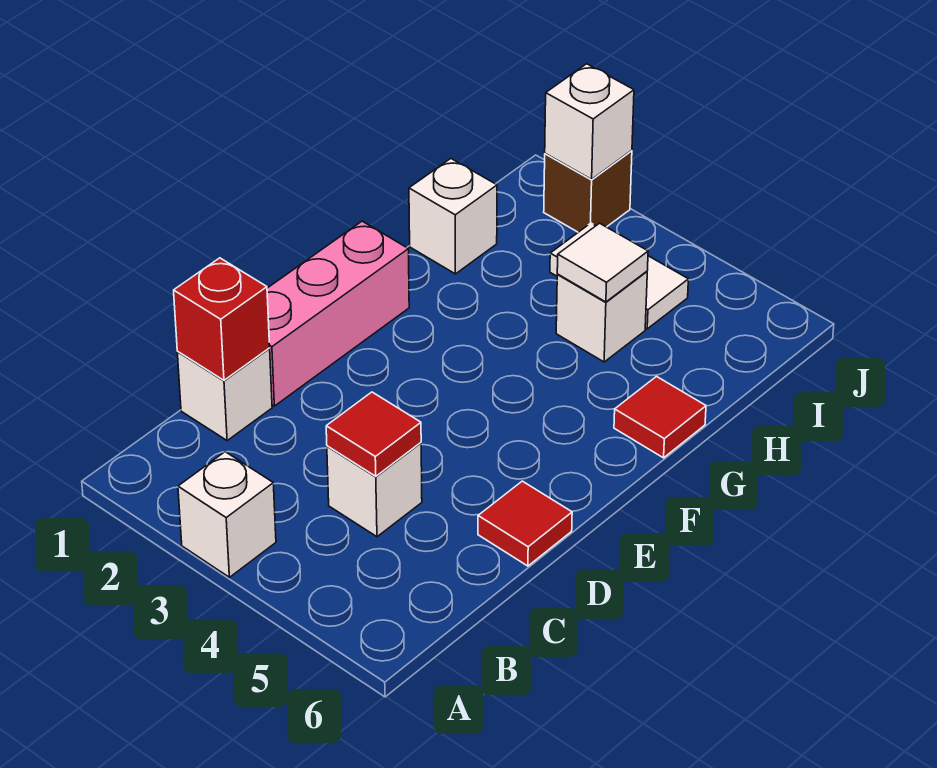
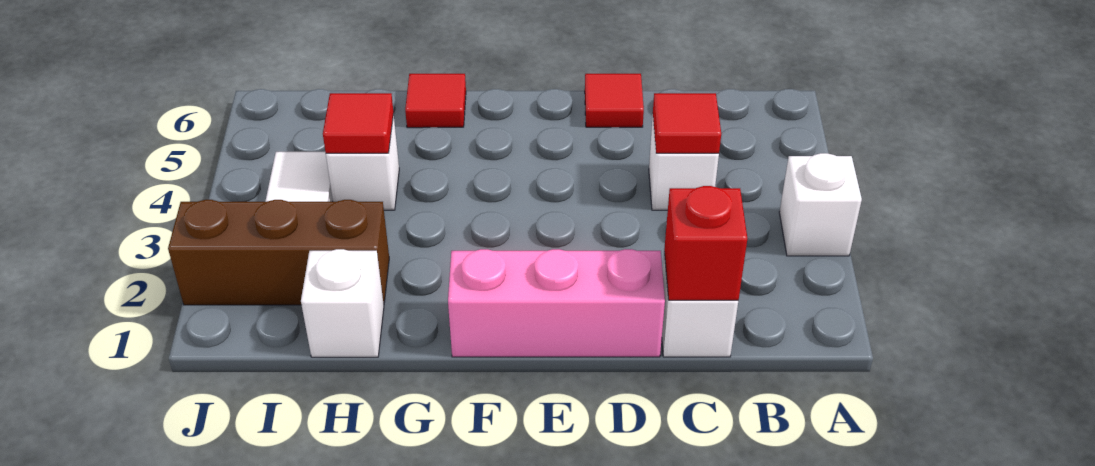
white tile H4 level 2 -> red tile H4 level 2
brown brick J2 level 1 -> brown brick H2:J2 level 1
white brick J2 level 2 -> none

